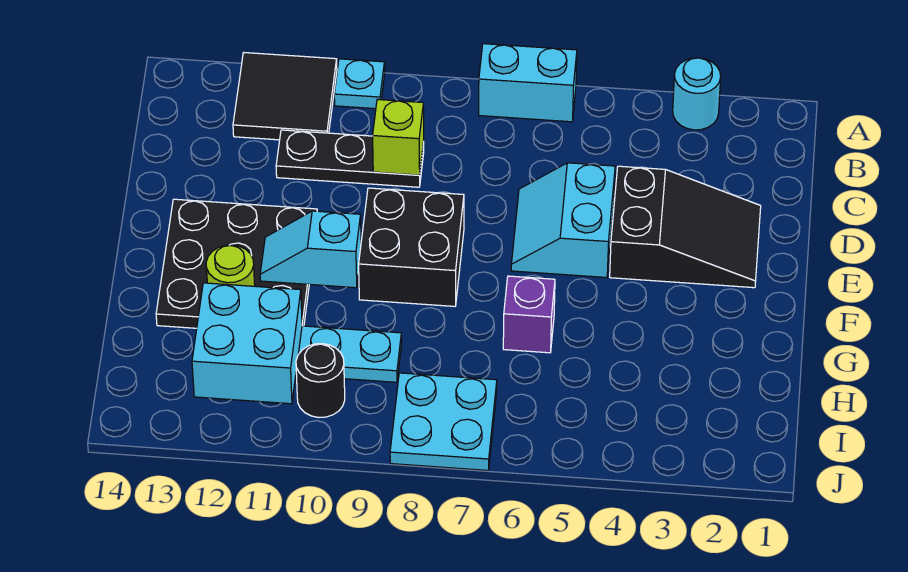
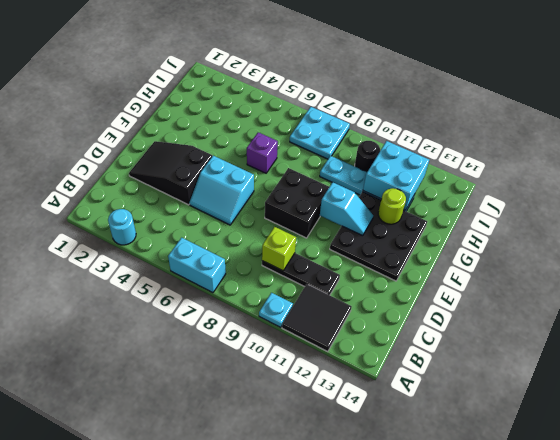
cyan slope D5:E6 level 1 top 5 -> cyan slope D5:E6 level 1 top E

